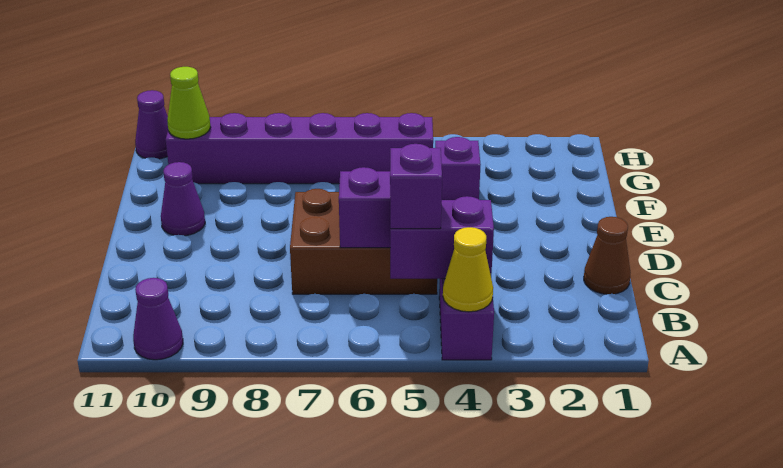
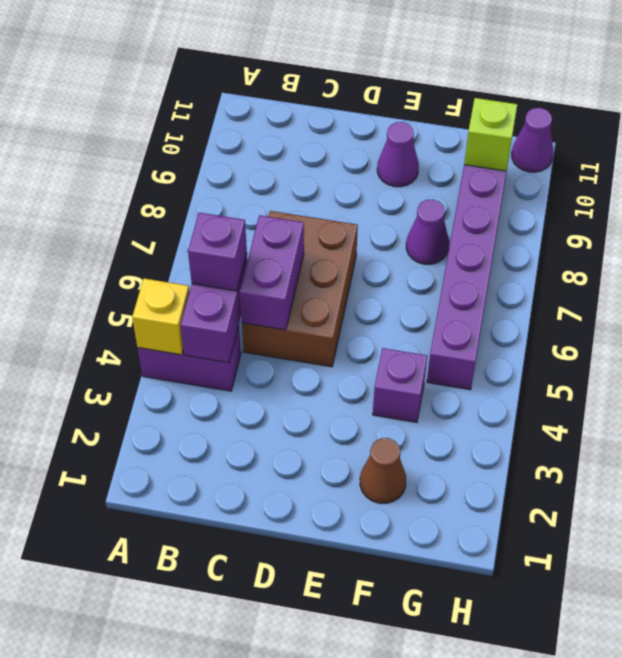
yellow cone A4 level 2 -> yellow brick A4 level 2
purple cone A10 level 1 -> purple cone F8 level 1
brown cone C1 level 1 -> brown cone F2 level 1
lime cone G10 level 2 -> lime brick G10 level 2

